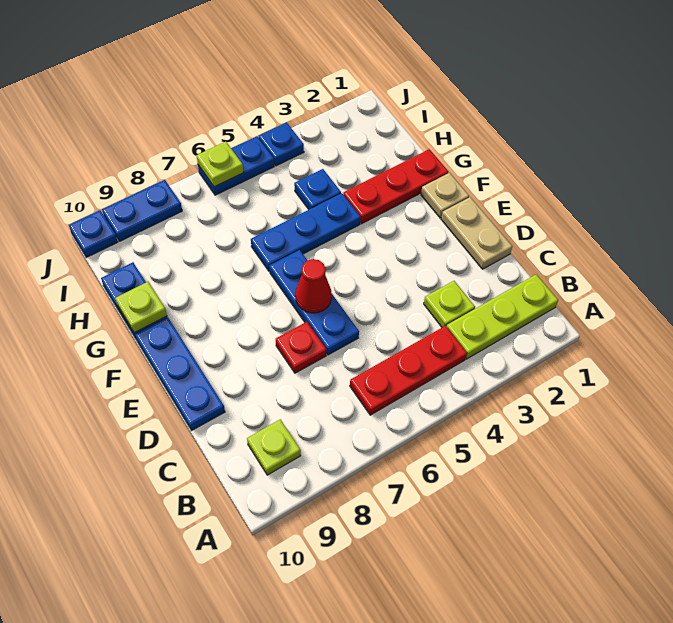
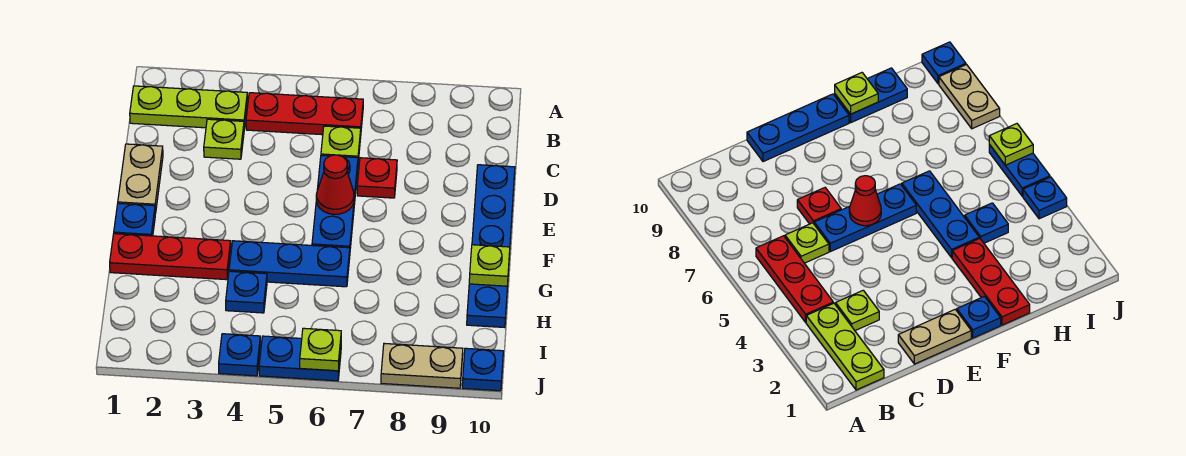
lime plate B9 level 1 -> lime plate C6 level 1
tan plate F1 level 1 -> blue plate F1 level 1
blue plate J8:J9 level 1 -> tan plate J8:J9 level 1

